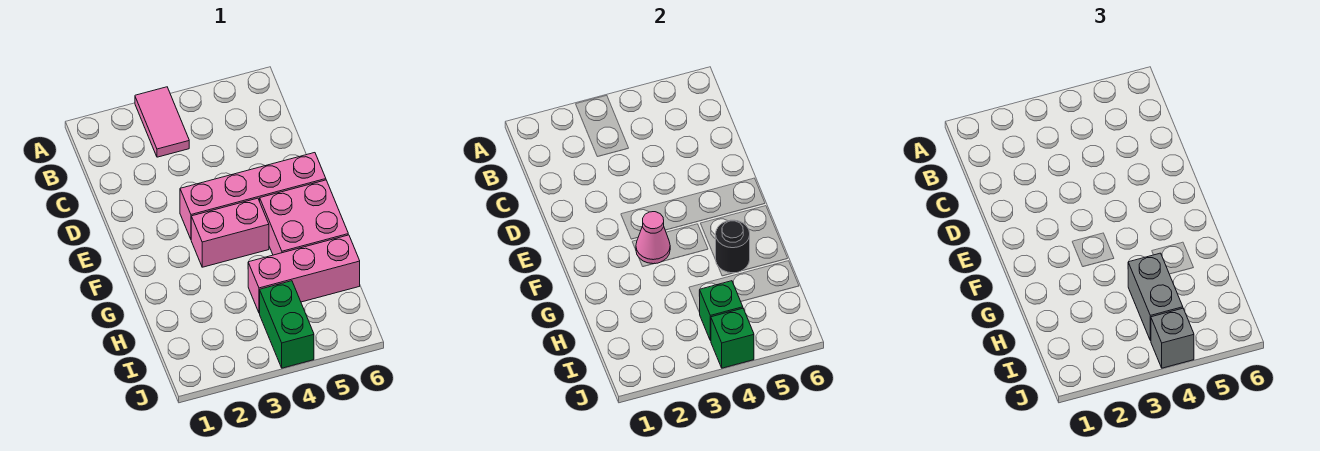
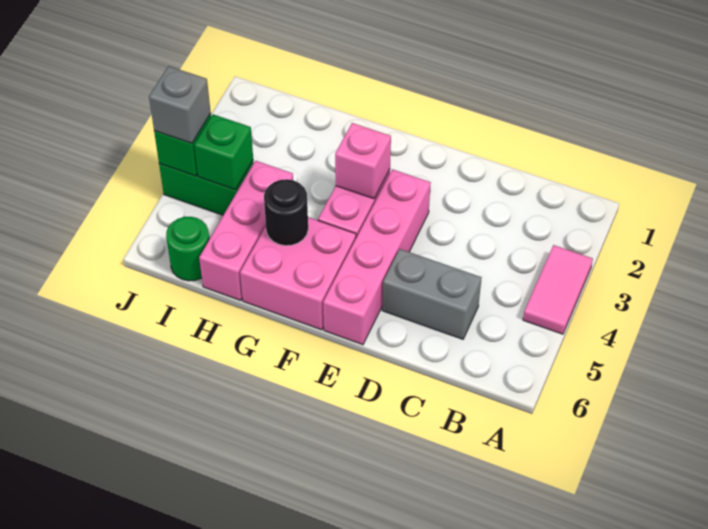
pink tile A3:B3 level 1 -> pink tile A3:A4 level 1
pink cone F3 level 2 -> pink brick F3 level 2
grey brick H4:I4 level 3 -> grey brick C5:D5 level 1
none -> green round brick I6 level 1

